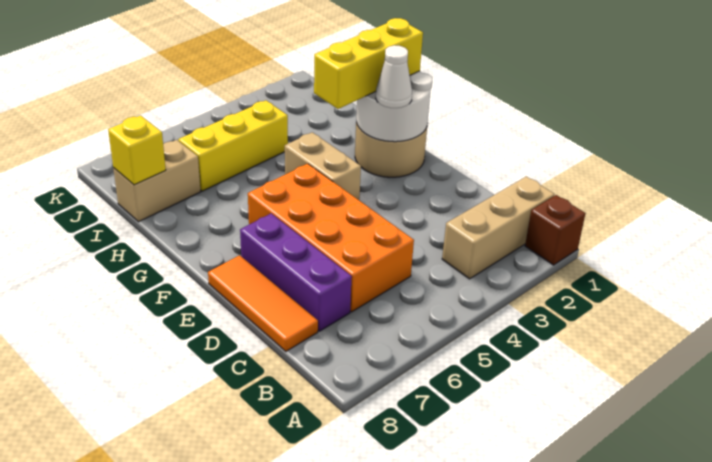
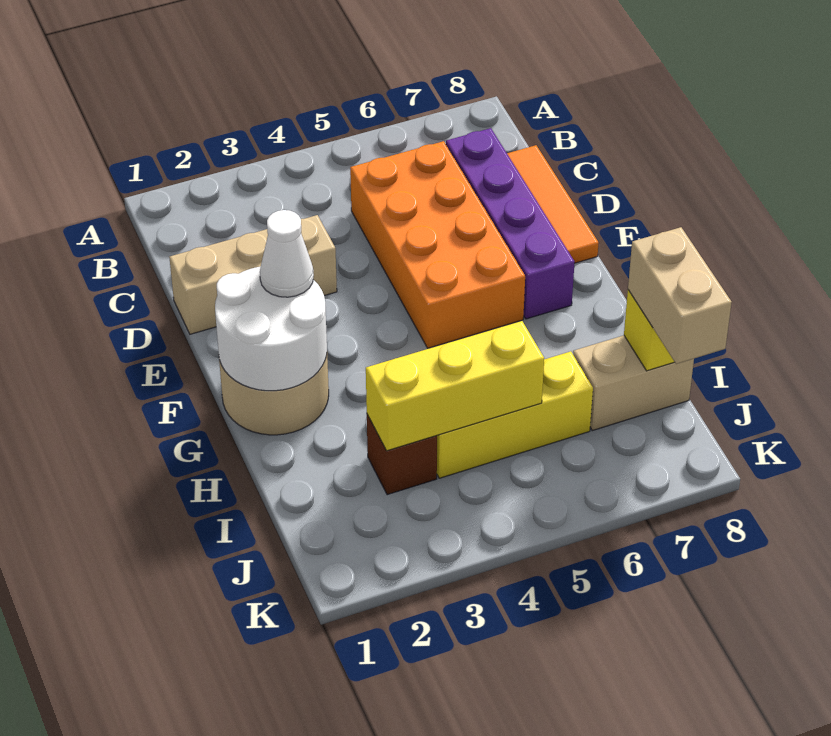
brown brick A1 level 1 -> brown brick I3 level 1
tan brick B1:B3 level 1 -> tan brick D1:D3 level 1
purple brick C7:E7 level 1 -> purple brick C7:F7 level 1
tan brick F4:G4 level 1 -> tan brick I8:J8 level 3
yellow brick G1:G3 level 3 -> yellow brick I3:I5 level 2

